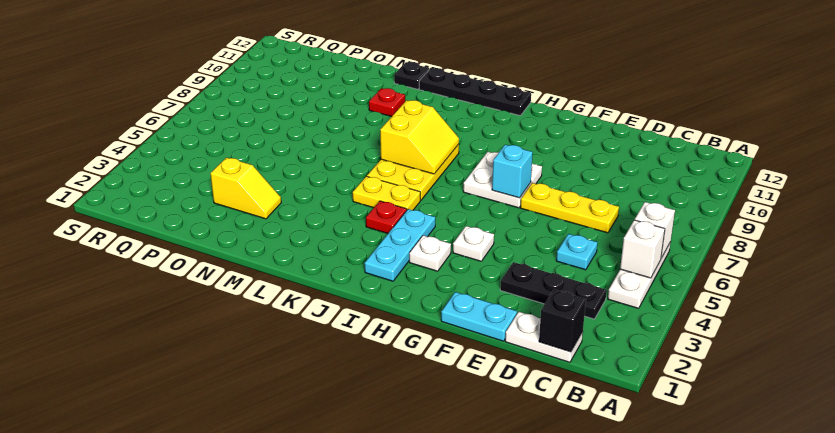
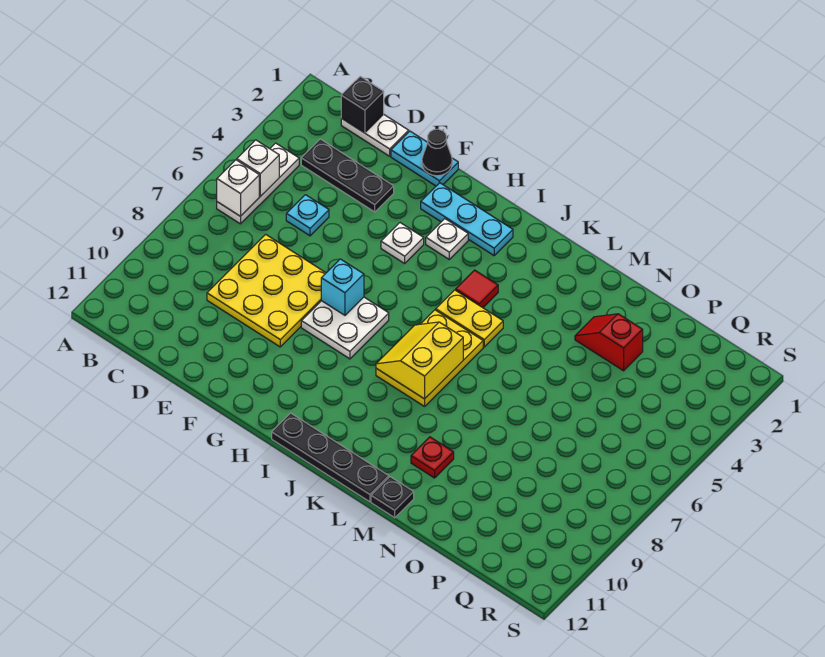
yellow plate D7:F7 level 1 -> yellow plate D7:F9 level 1
none -> black cone F1 level 2
cyan plate I2:I4 level 1 -> cyan plate G2:I2 level 1
red plate J4 level 1 -> red tile J4 level 1
yellow slope N3:O3 level 1 top O -> red slope N3:O3 level 1 top O

